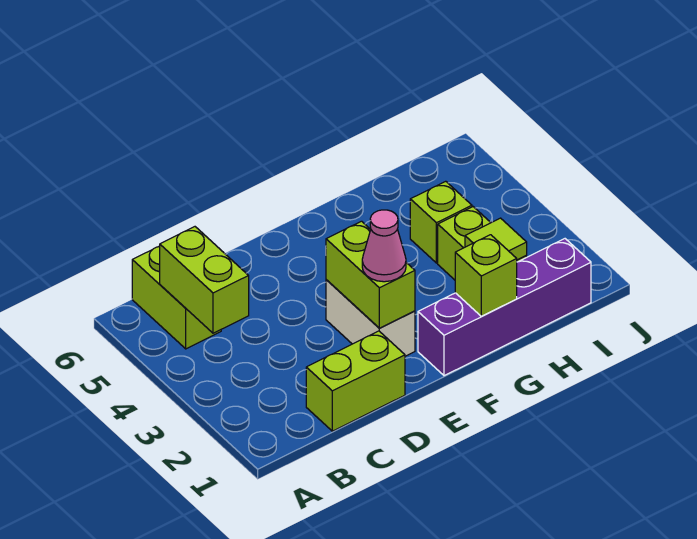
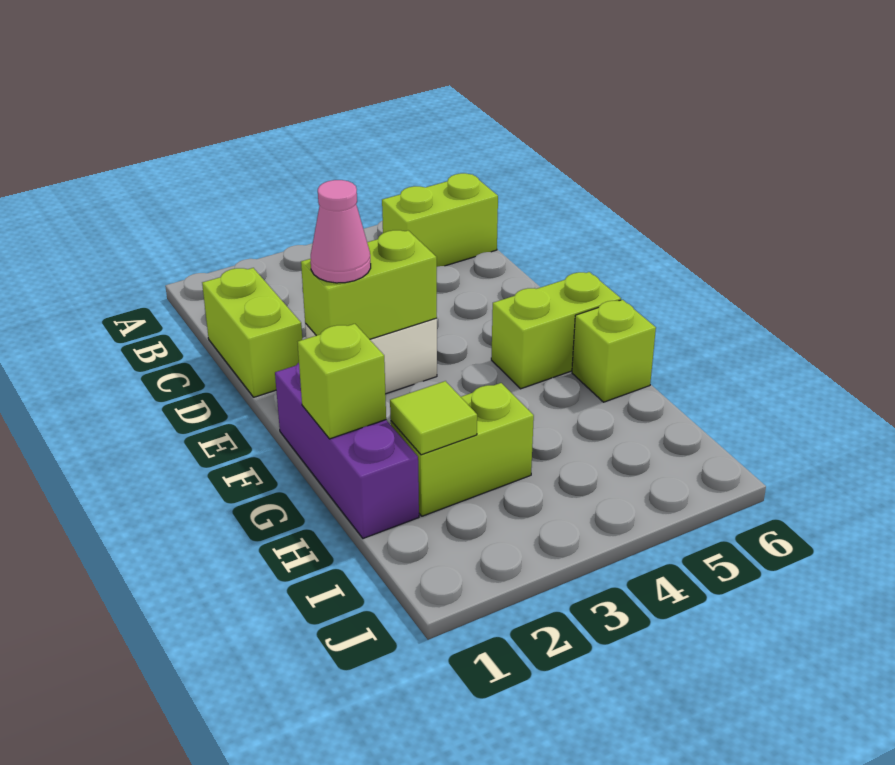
lime brick B4:B5 level 2 -> lime brick F5:F6 level 1
purple brick F1:I1 level 1 -> purple brick F1:H1 level 1
lime brick H4 level 1 -> lime brick G6 level 1

